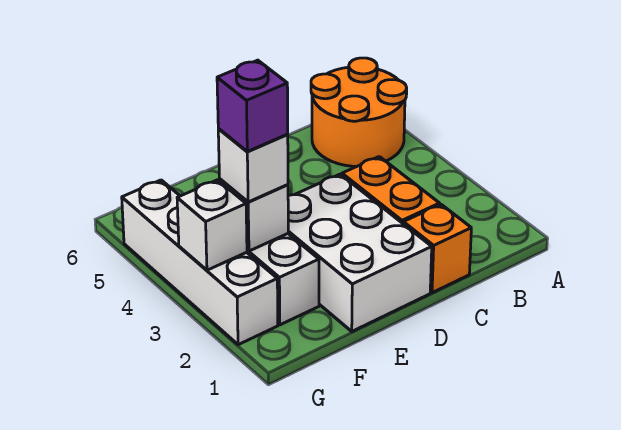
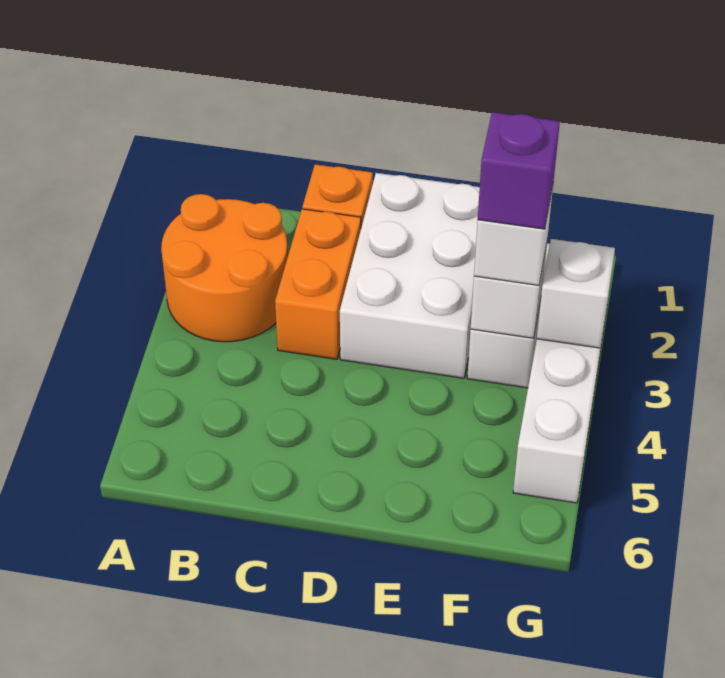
orange round brick A5:B6 level 1 -> orange round brick A2:B3 level 1

